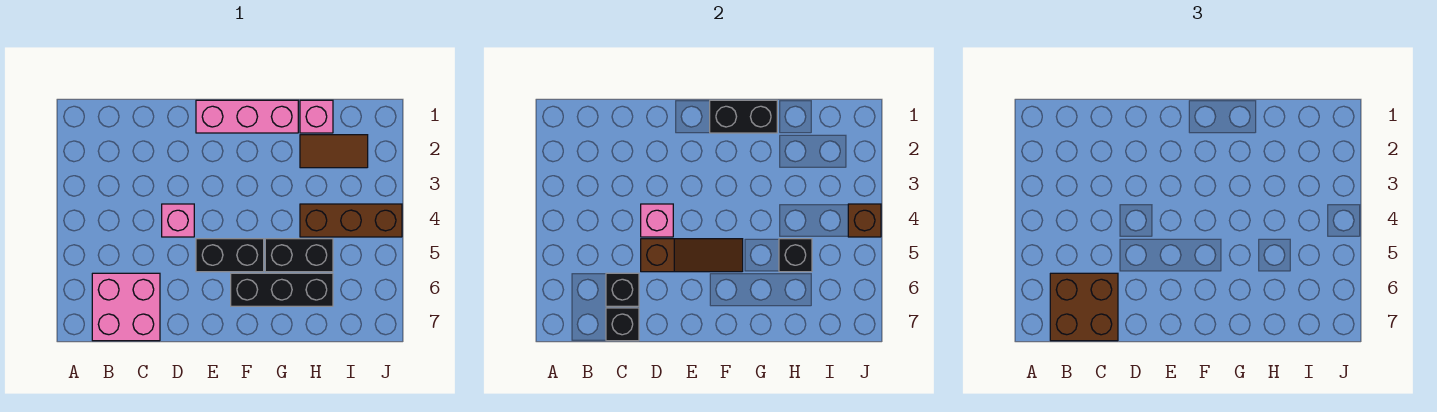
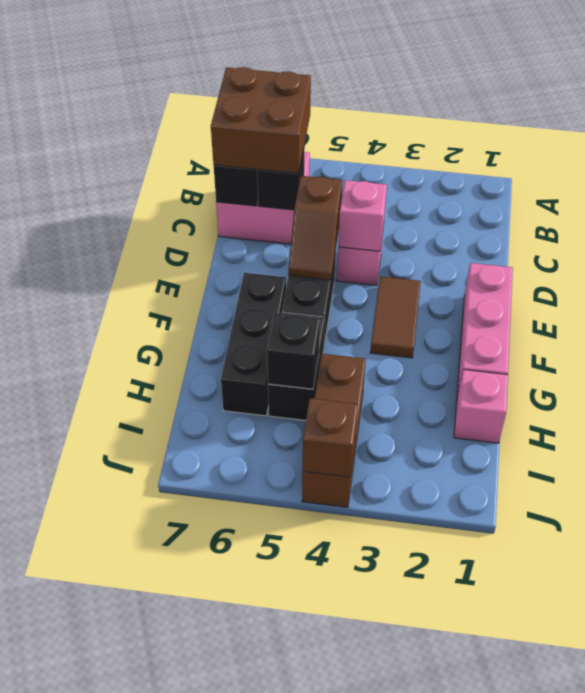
brown slope D5:F5 level 2 top D -> brown slope D5:E5 level 2 top D
black brick F1:G1 level 2 -> none
brown tile H2:I2 level 1 -> brown tile E3:F3 level 1

